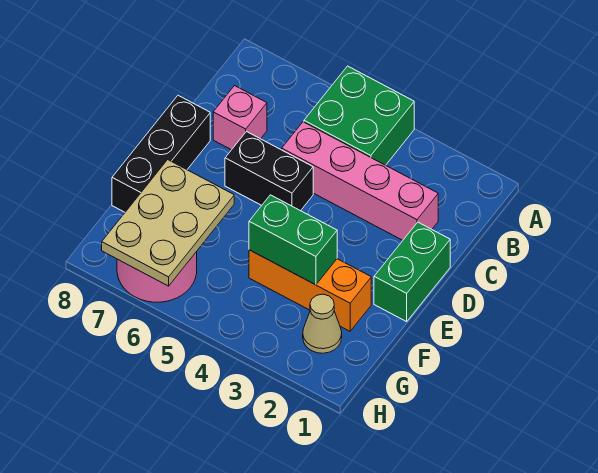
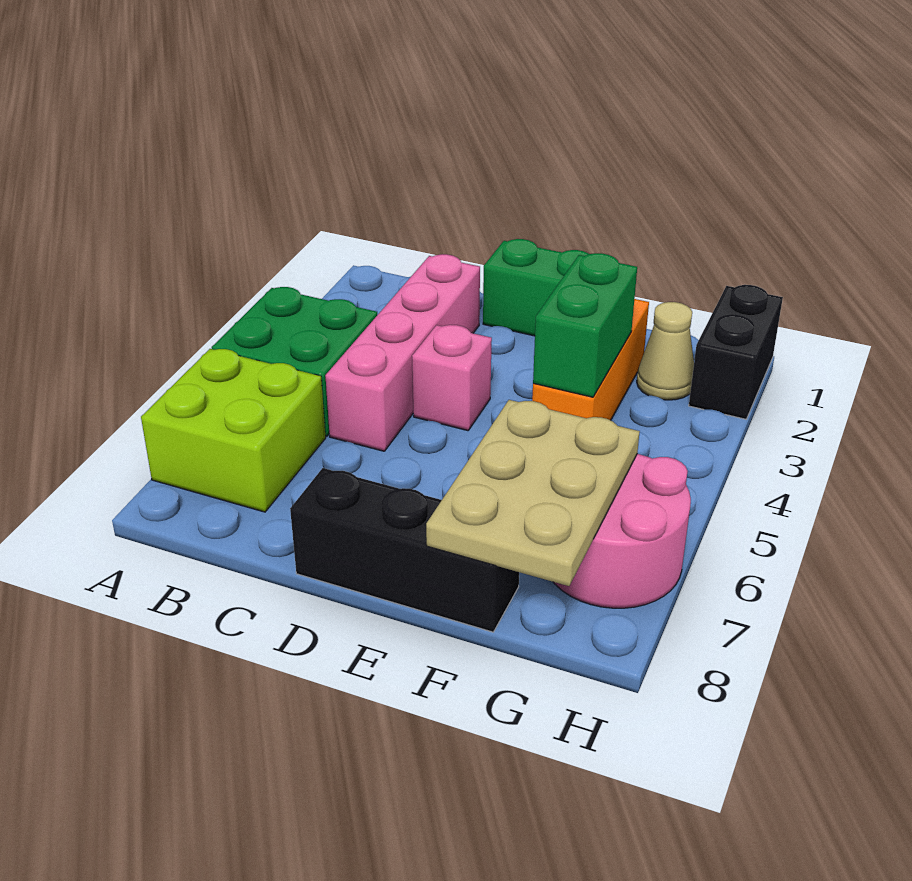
none -> lime brick A6:B7 level 1
pink brick C7 level 1 -> pink brick D4 level 1
black brick D5:D6 level 1 -> black brick H1:H2 level 1
tan plate F6:H7 level 2 -> tan plate F6:G8 level 2

